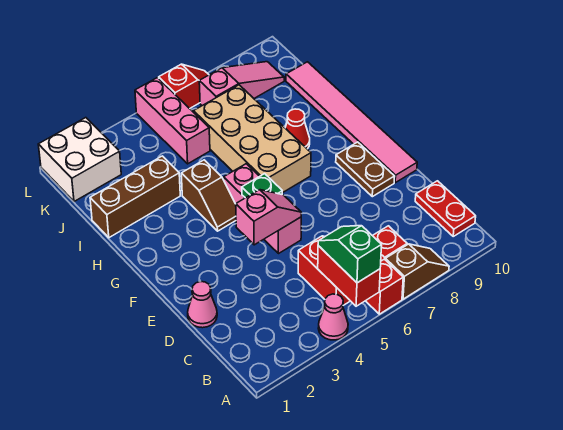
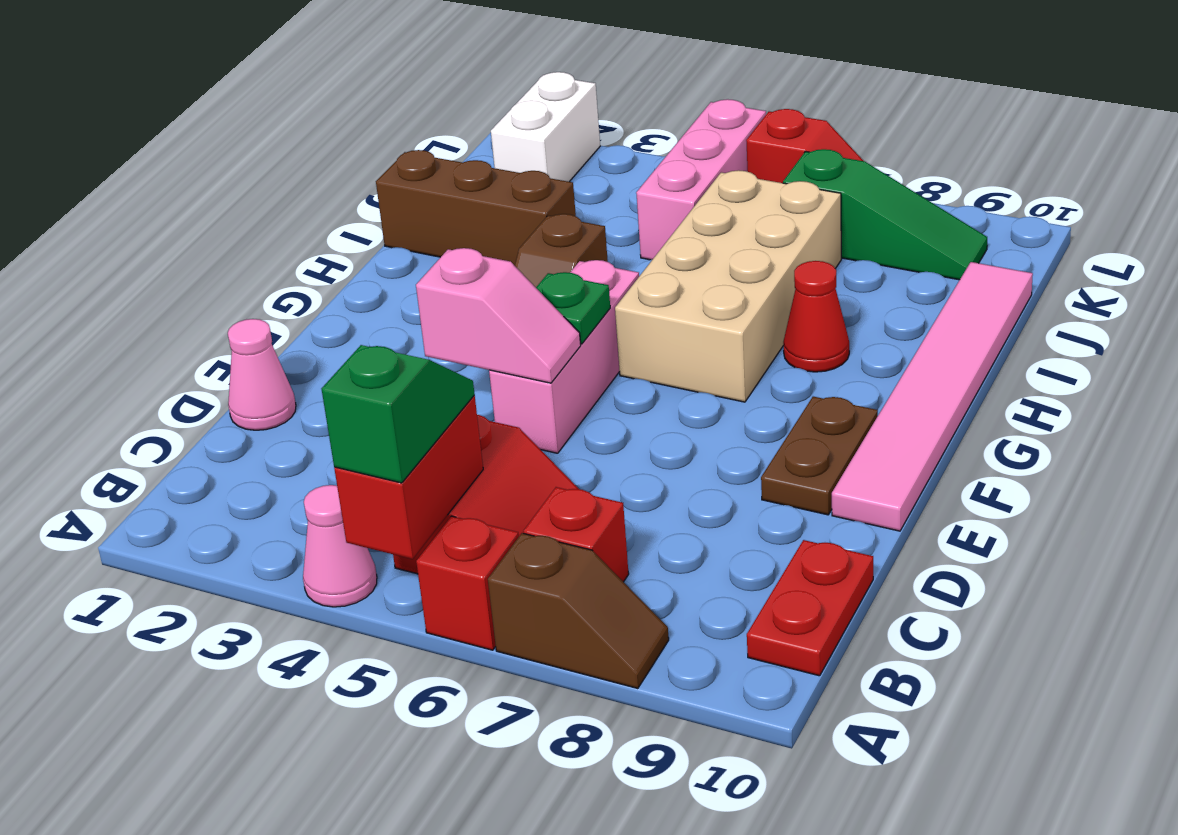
white brick K1:L2 level 1 -> white brick K2:L2 level 1
pink slope K7:K9 level 1 top 7 -> green slope K7:K9 level 1 top 7

